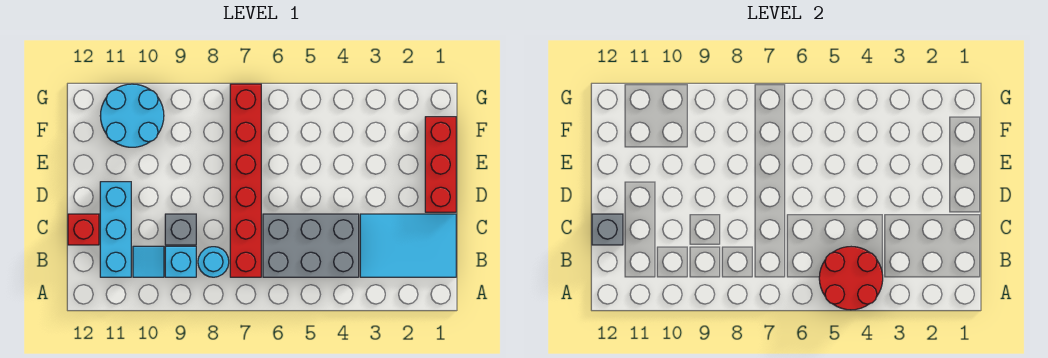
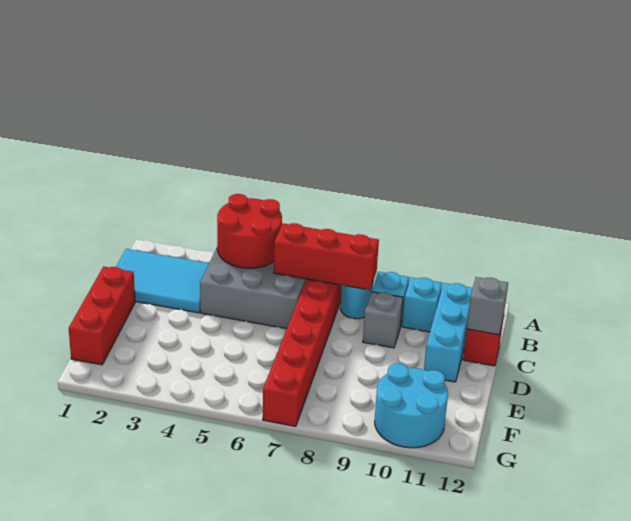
none -> red brick B6:B8 level 2
cyan tile B10 level 1 -> cyan brick B10 level 1

